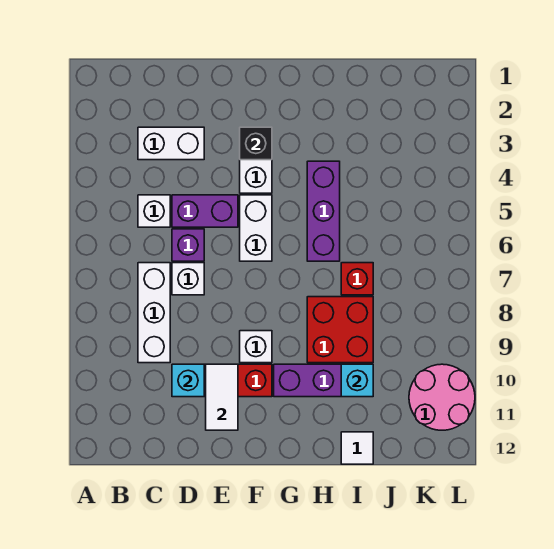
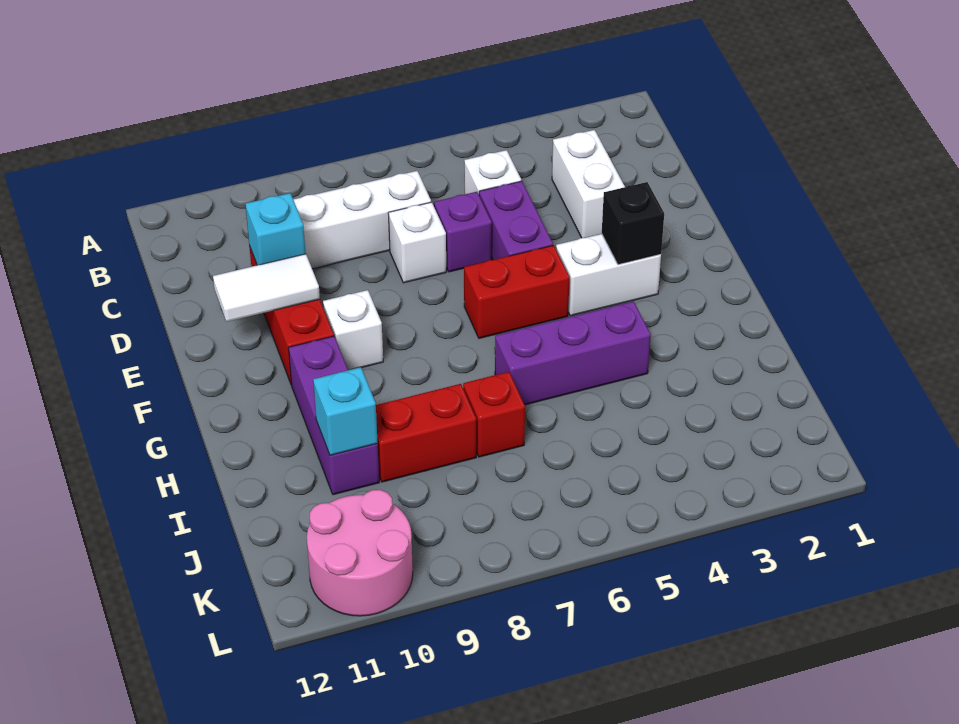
white brick F5:F6 level 1 -> red brick F5:F6 level 1
red brick H8:I9 level 1 -> red brick I8:I9 level 1
white tile I12 level 1 -> none

